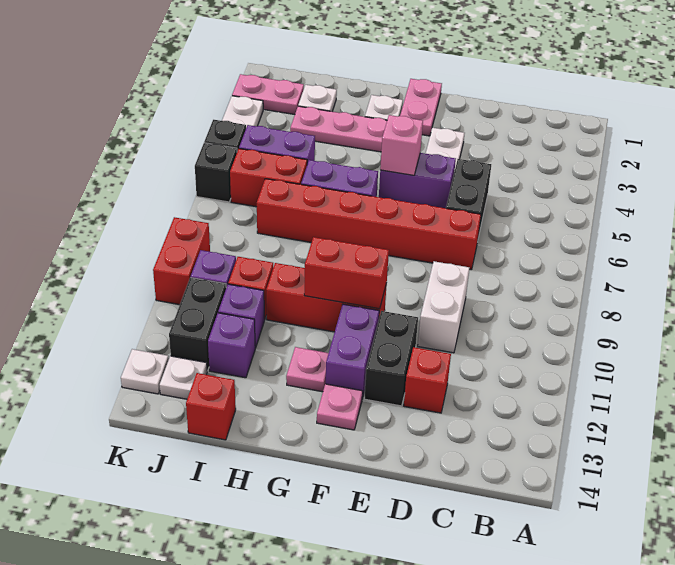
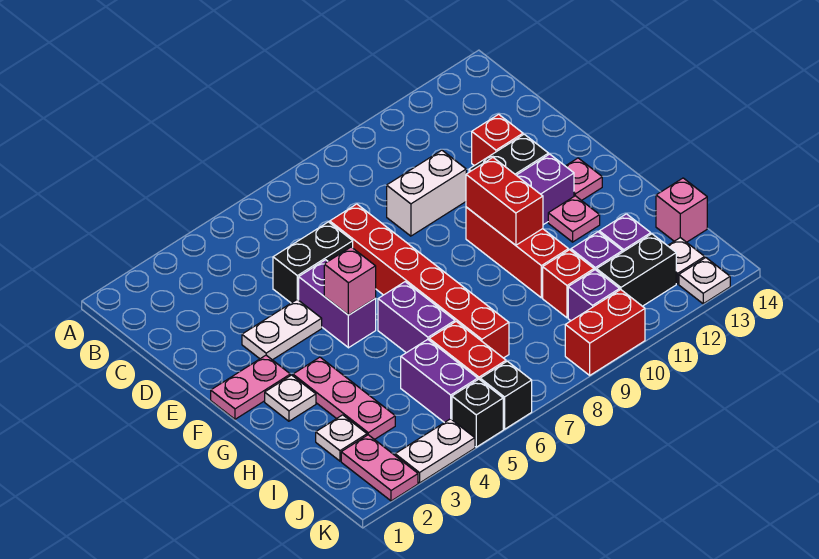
red brick I14 level 1 -> pink brick I14 level 1

